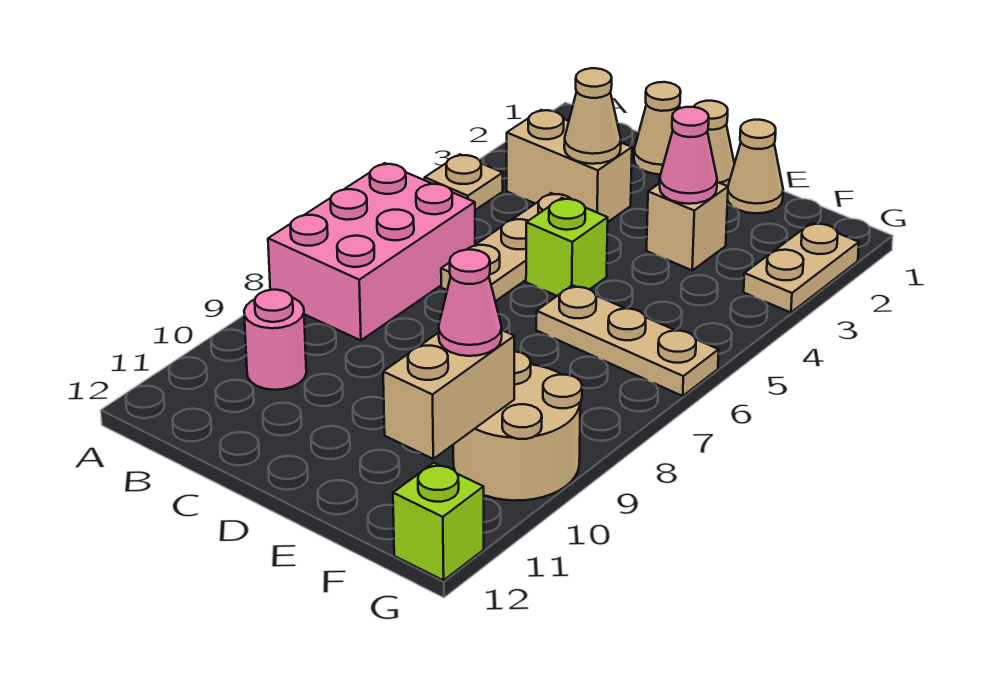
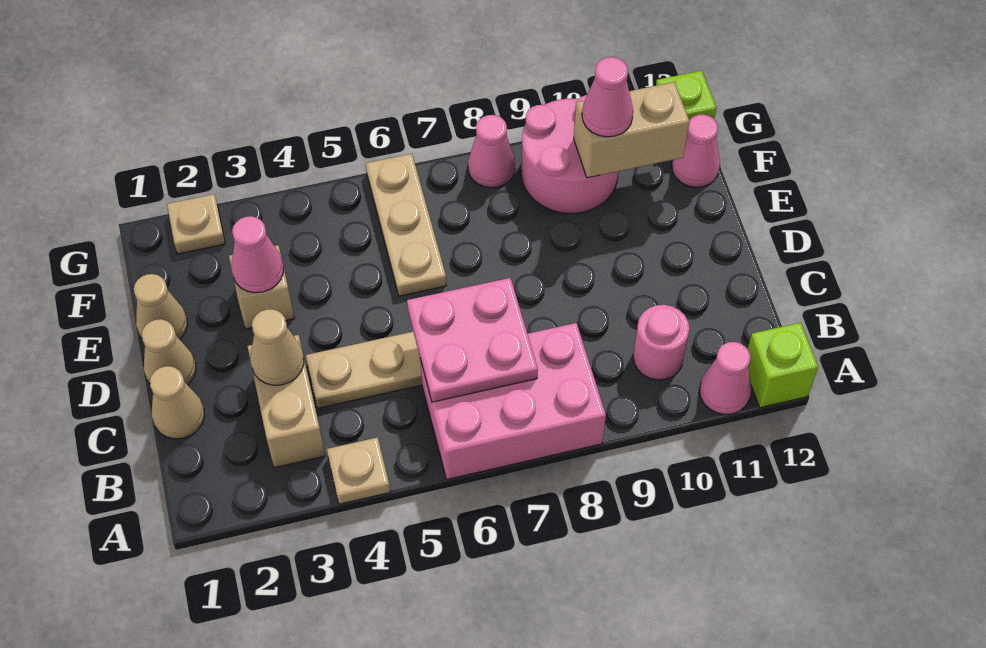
none -> pink cone A11 level 1
none -> pink plate B6:C7 level 2
lime brick D5 level 1 -> lime brick A12 level 1
tan round brick F9:G10 level 1 -> pink round brick F9:G10 level 1
none -> pink cone F12 level 1
tan plate G2:G3 level 1 -> tan plate G2 level 1
none -> pink cone G8 level 1

